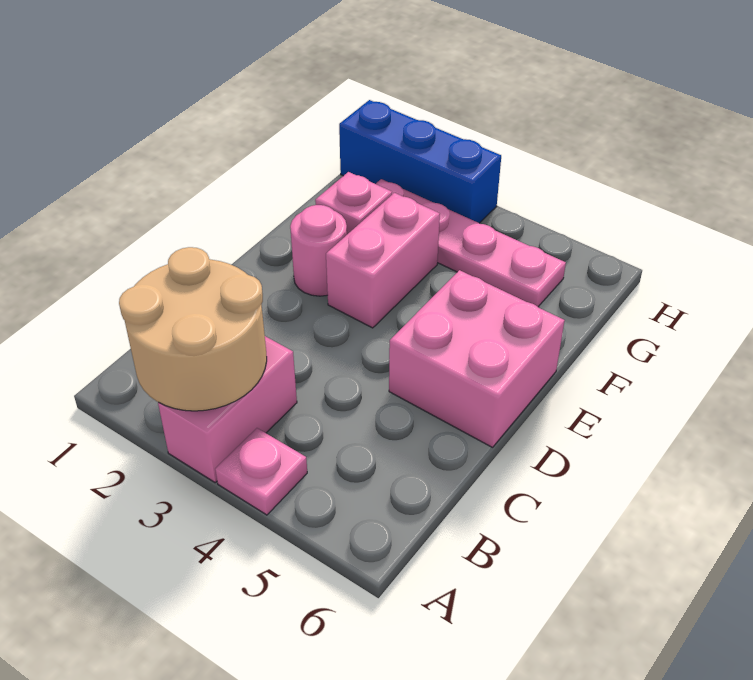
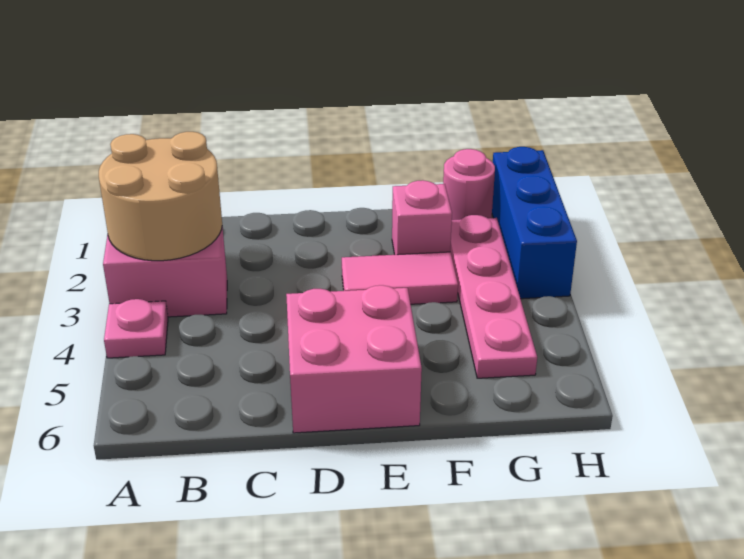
pink round brick E2 level 1 -> pink round brick G1 level 1
pink brick E3:F3 level 1 -> pink tile E3:F3 level 1

